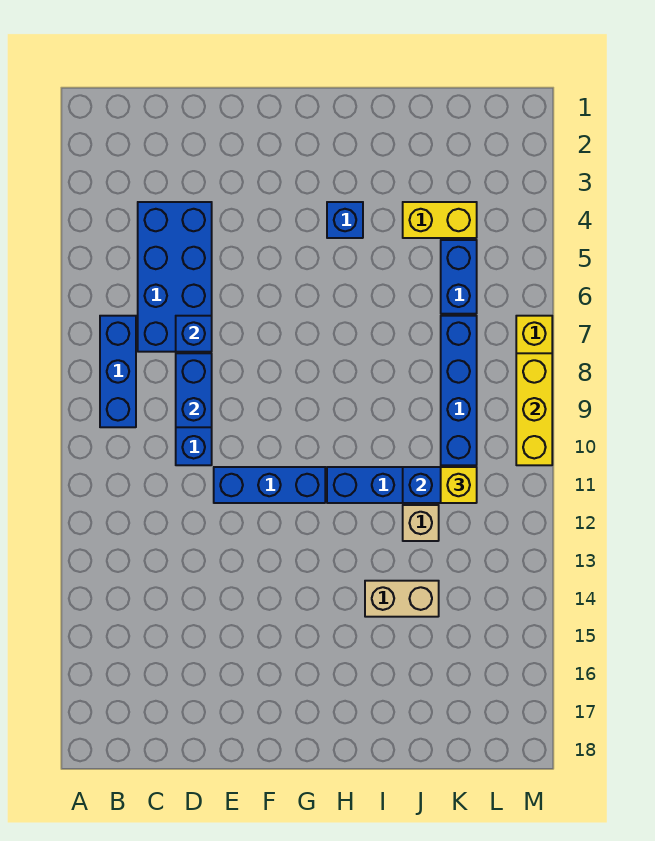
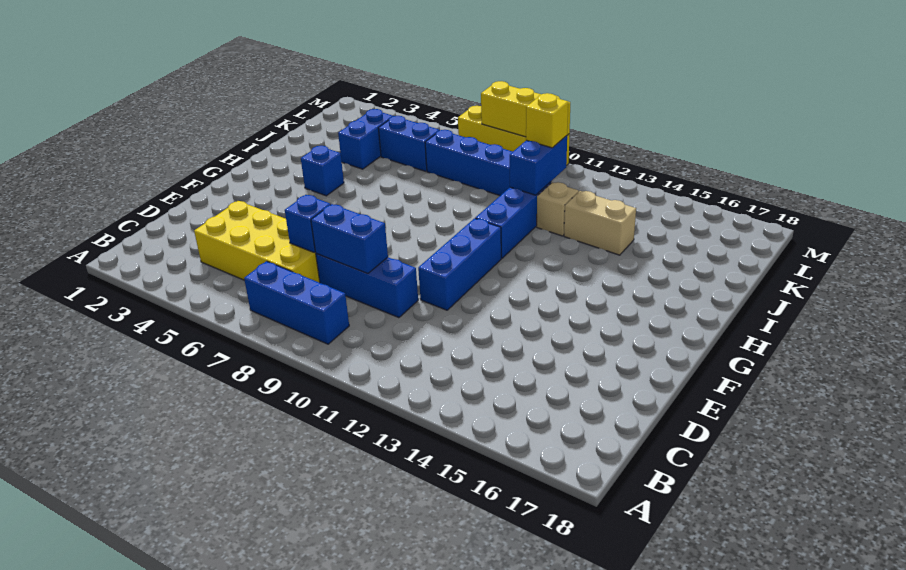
blue brick C4:D7 level 1 -> yellow brick C4:D7 level 1
tan brick I14:J14 level 1 -> tan brick J13:J14 level 1
yellow brick J4:K4 level 1 -> blue brick J4:K4 level 1

